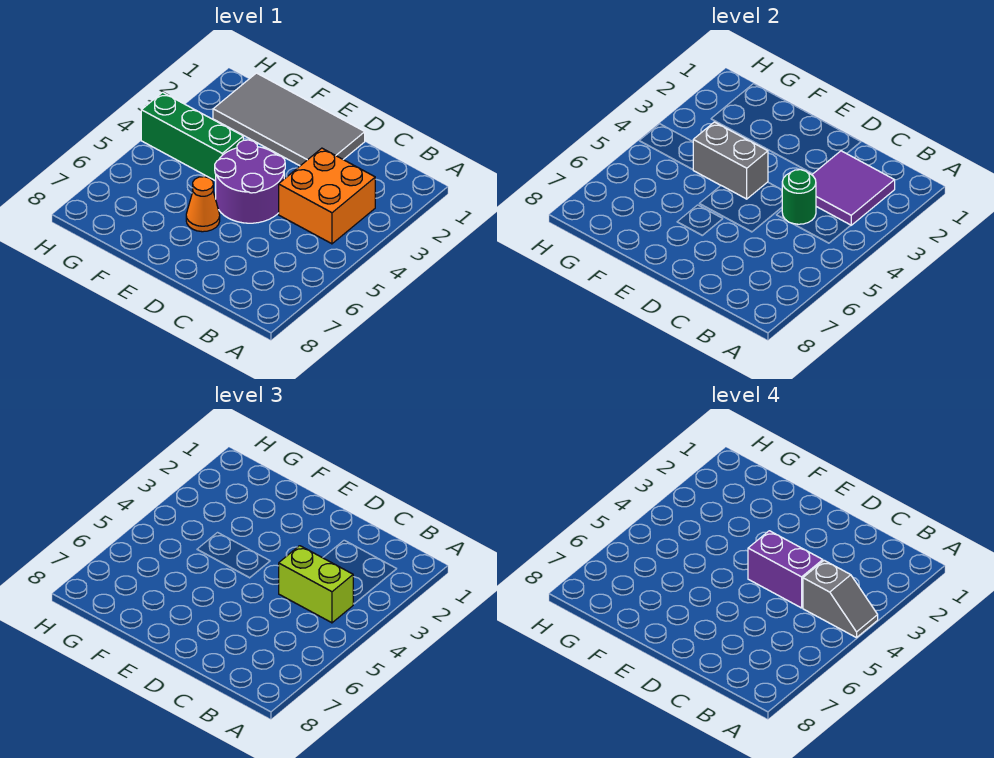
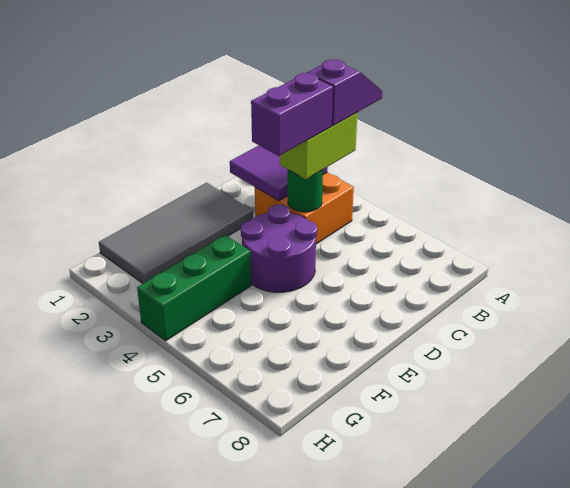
grey slope A4:B4 level 4 top B -> purple slope A4:B4 level 4 top B
grey brick E4:F4 level 2 -> none
orange cone E6 level 1 -> none

